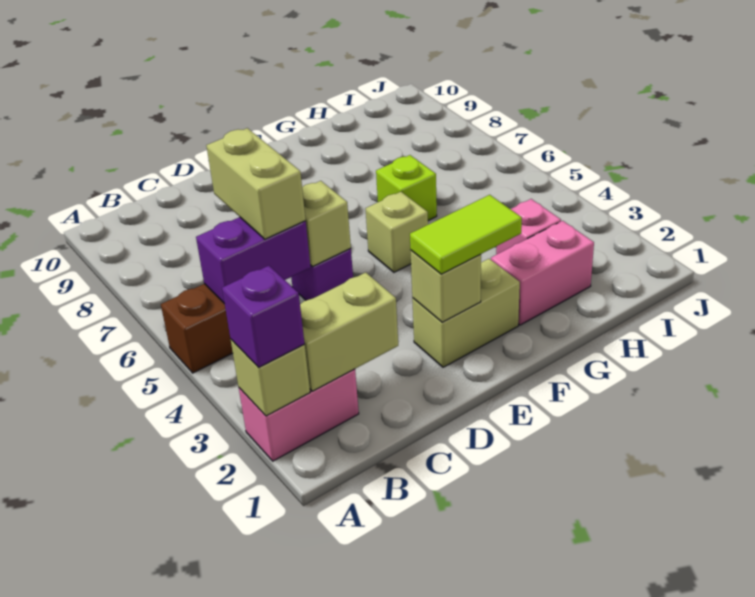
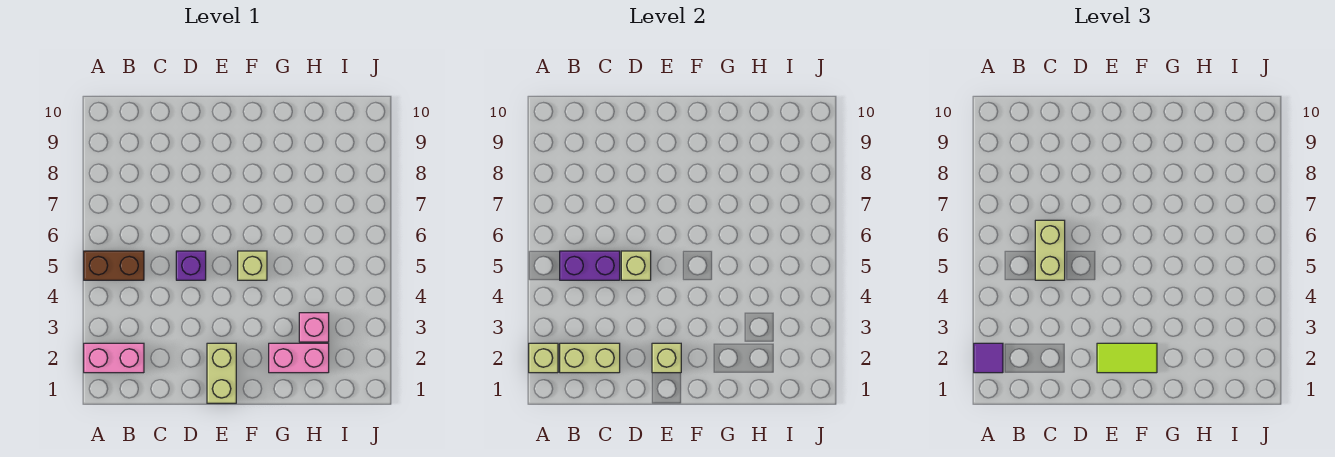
purple brick A2 level 3 -> purple tile A2 level 3
tan brick E2:F2 level 1 -> tan brick E1:E2 level 1
lime brick G6 level 1 -> none

